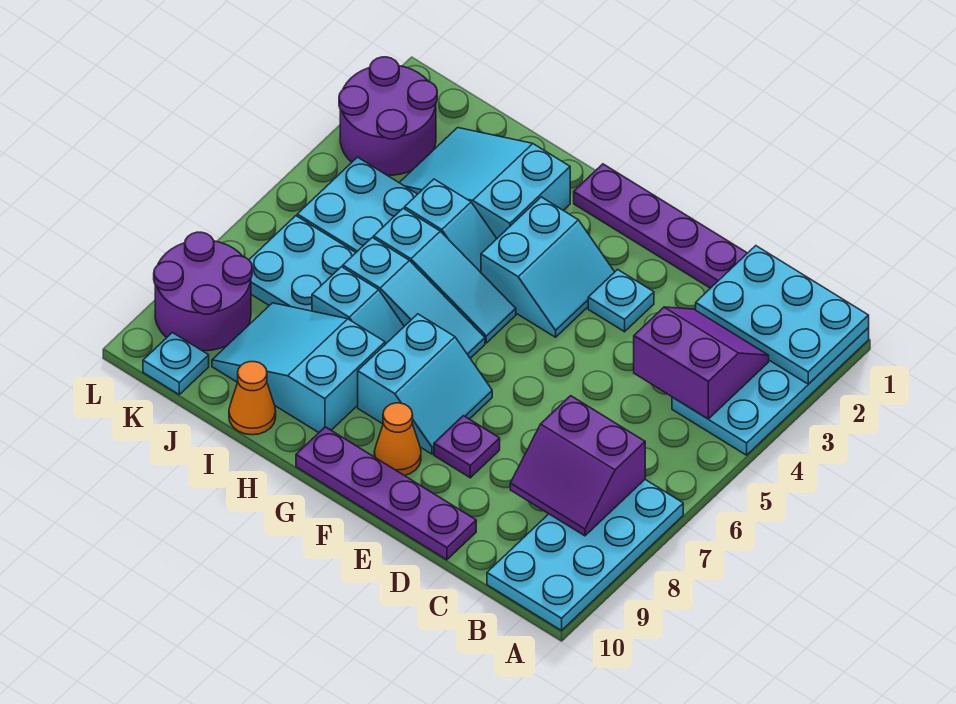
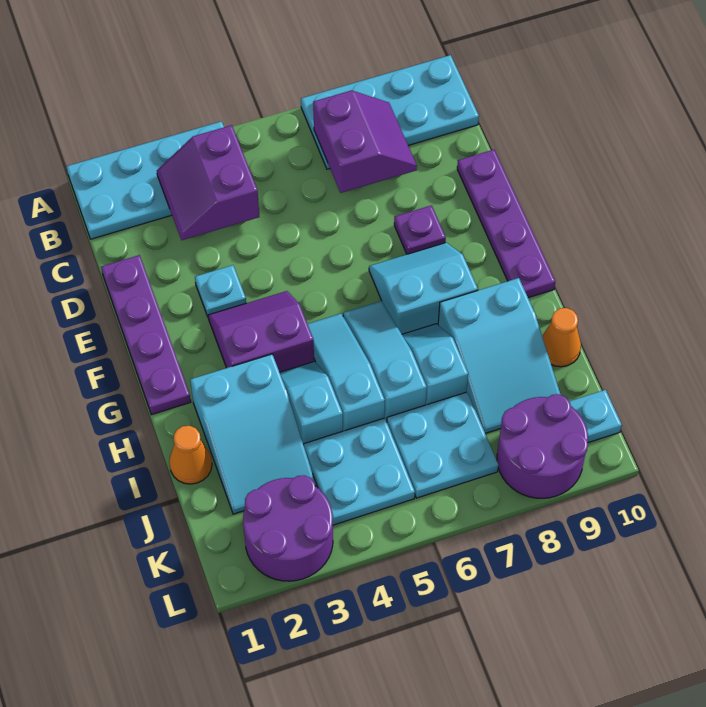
cyan plate A1:C2 level 2 -> none
cyan slope F3:G4 level 1 top G -> purple slope F3:G4 level 1 top G
orange cone F9 level 1 -> orange cone I1 level 1

